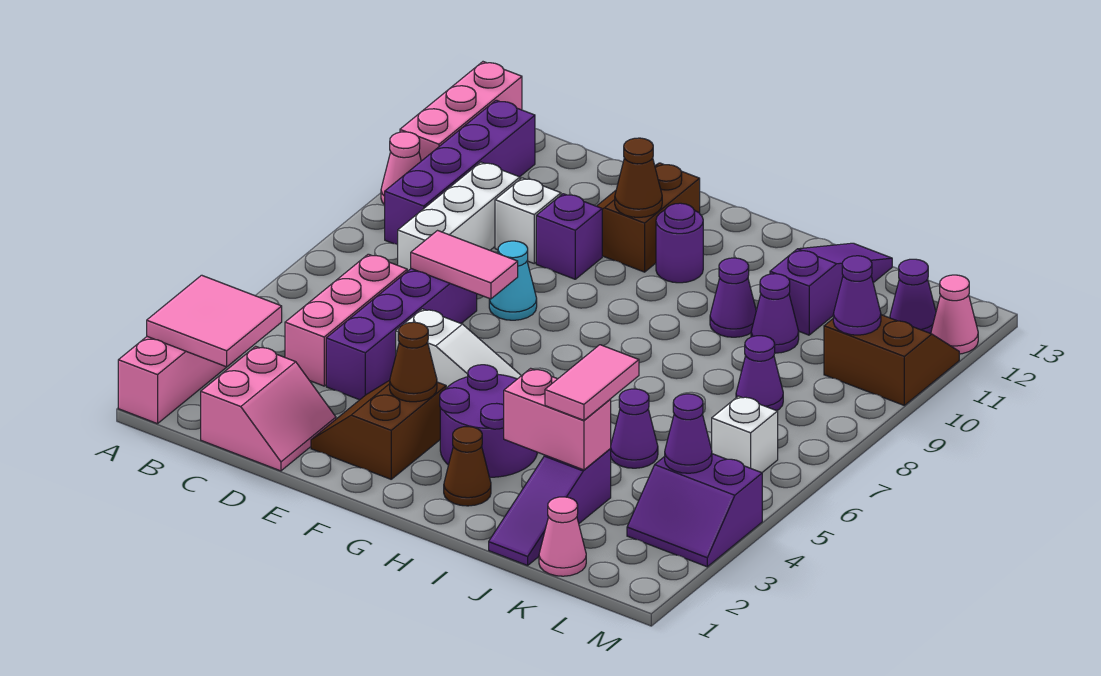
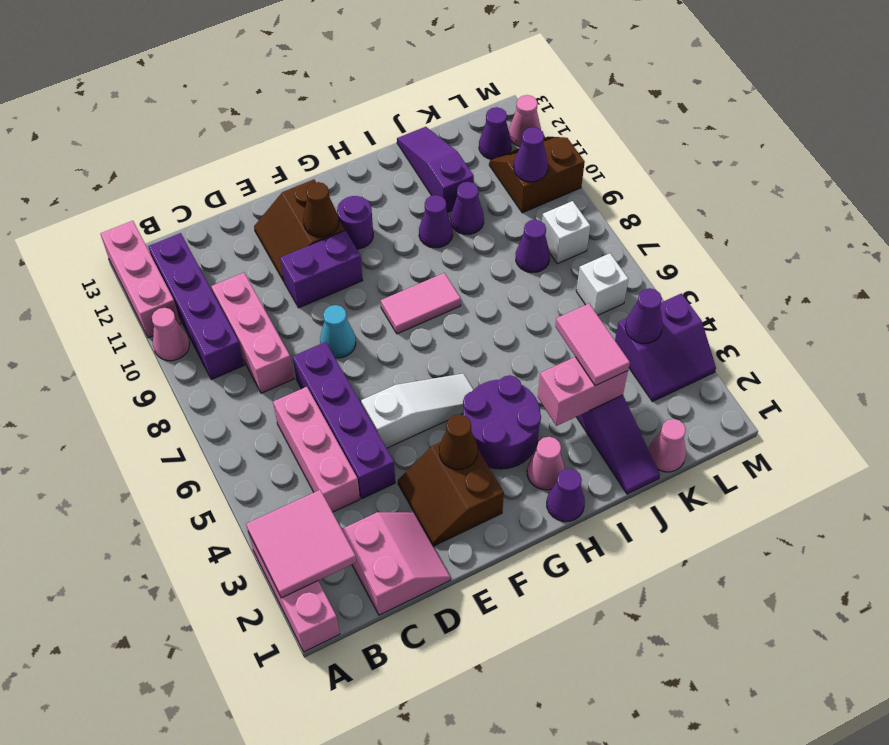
white brick C8:C10 level 1 -> pink brick C8:C10 level 1
pink tile D7:E7 level 2 -> pink tile G8:H8 level 1
white brick D10 level 1 -> white brick L8 level 1
purple brick E10 level 1 -> purple brick E10:F10 level 1
brown cone H2 level 1 -> pink cone H2 level 1
purple cone J5 level 1 -> purple cone H1 level 1

